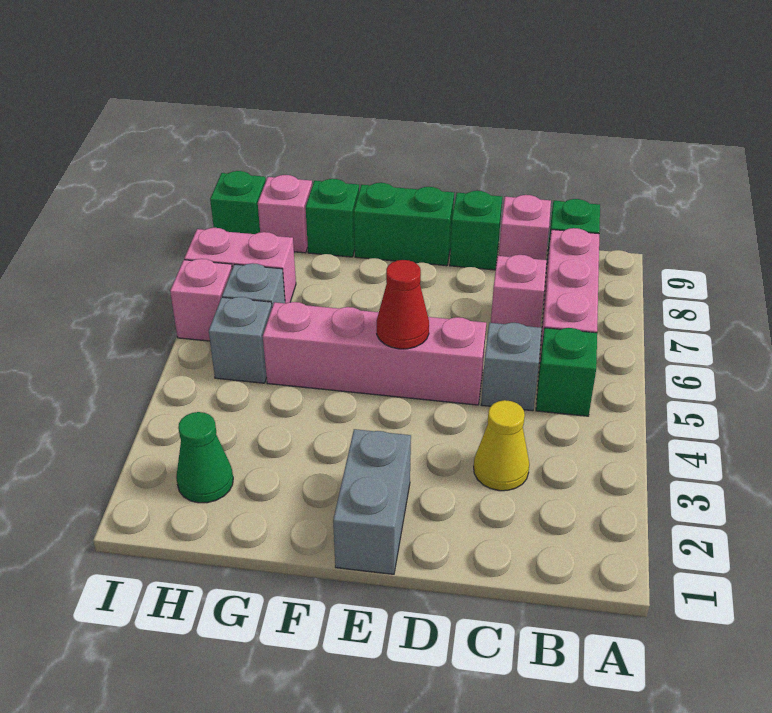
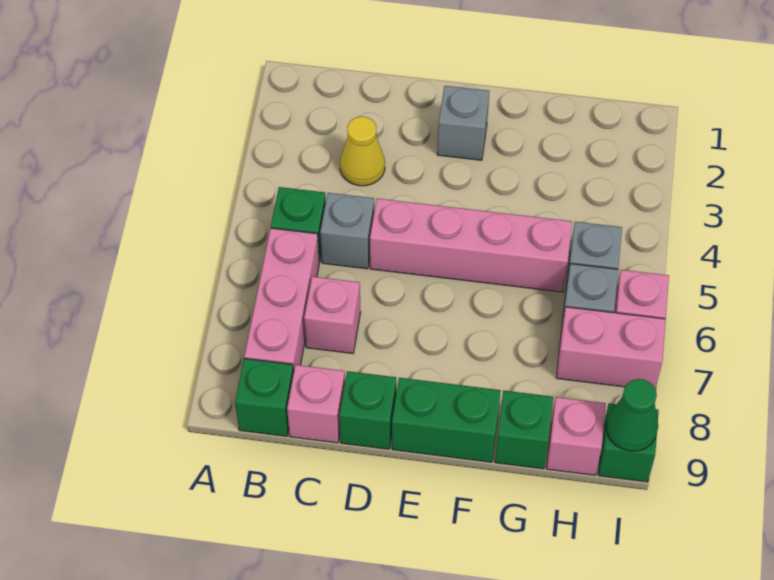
grey brick E1:E2 level 1 -> grey brick E2 level 1
red cone E5 level 2 -> none
green cone H2 level 1 -> green cone I9 level 2

